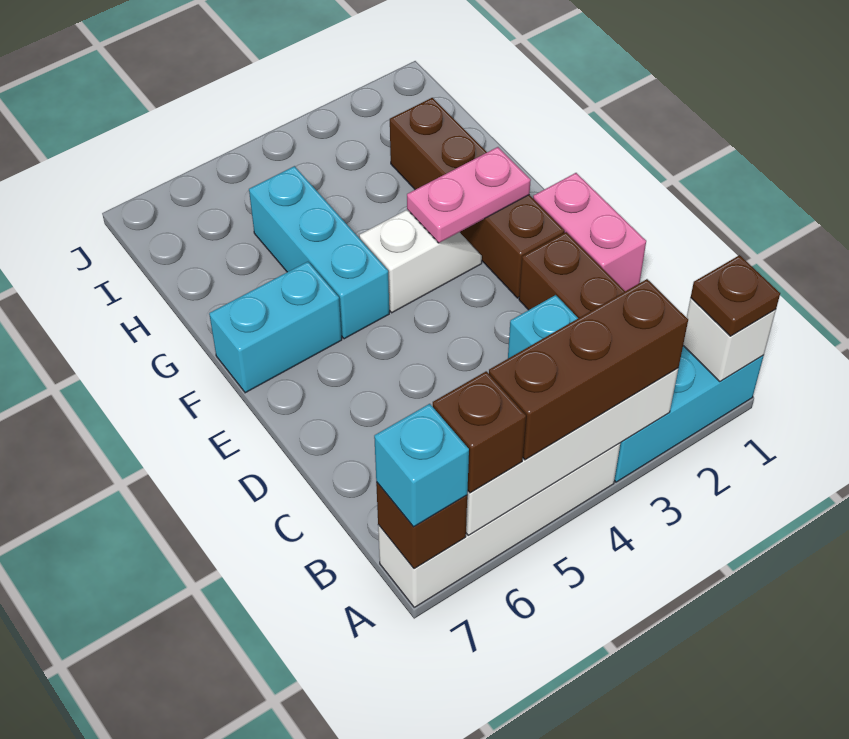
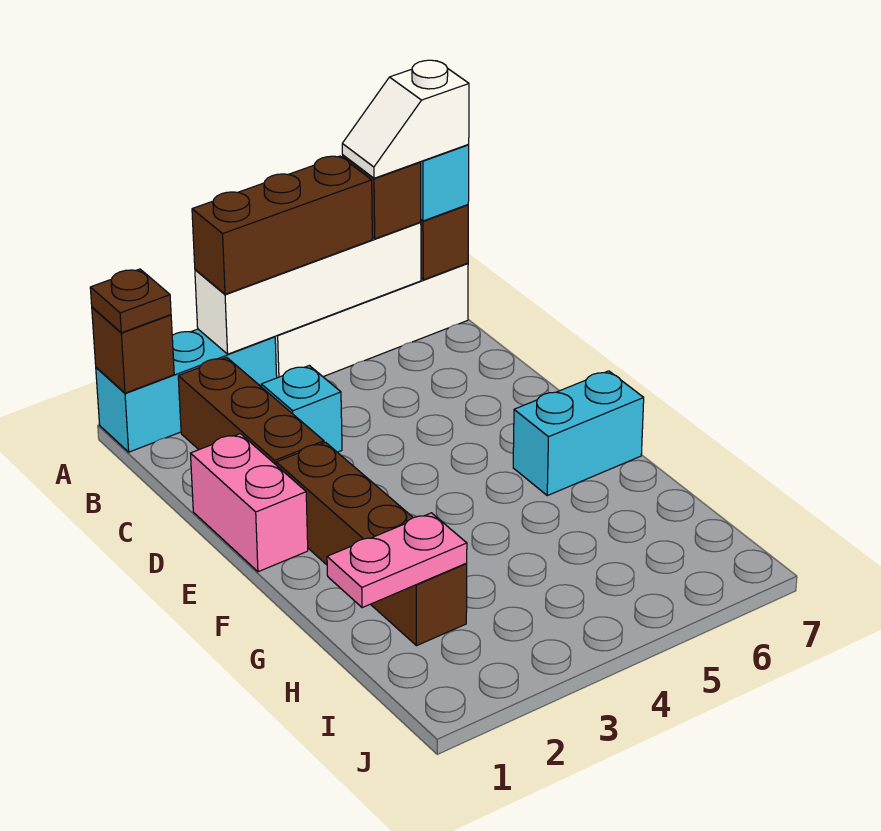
white brick A1 level 2 -> brown brick A1 level 2
pink plate F2:F3 level 2 -> pink plate H1:H2 level 2
white slope F3:F4 level 1 top 4 -> white slope A6:A7 level 4 top 7
cyan brick F5:H5 level 1 -> none

